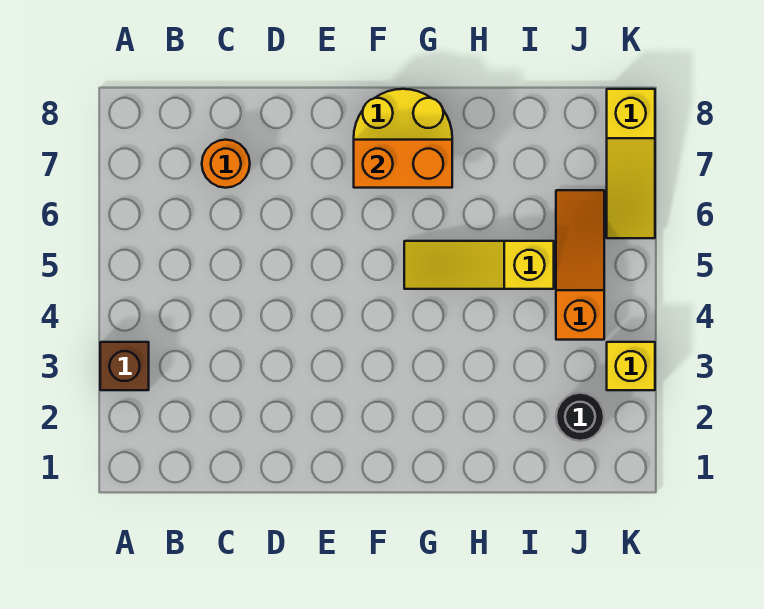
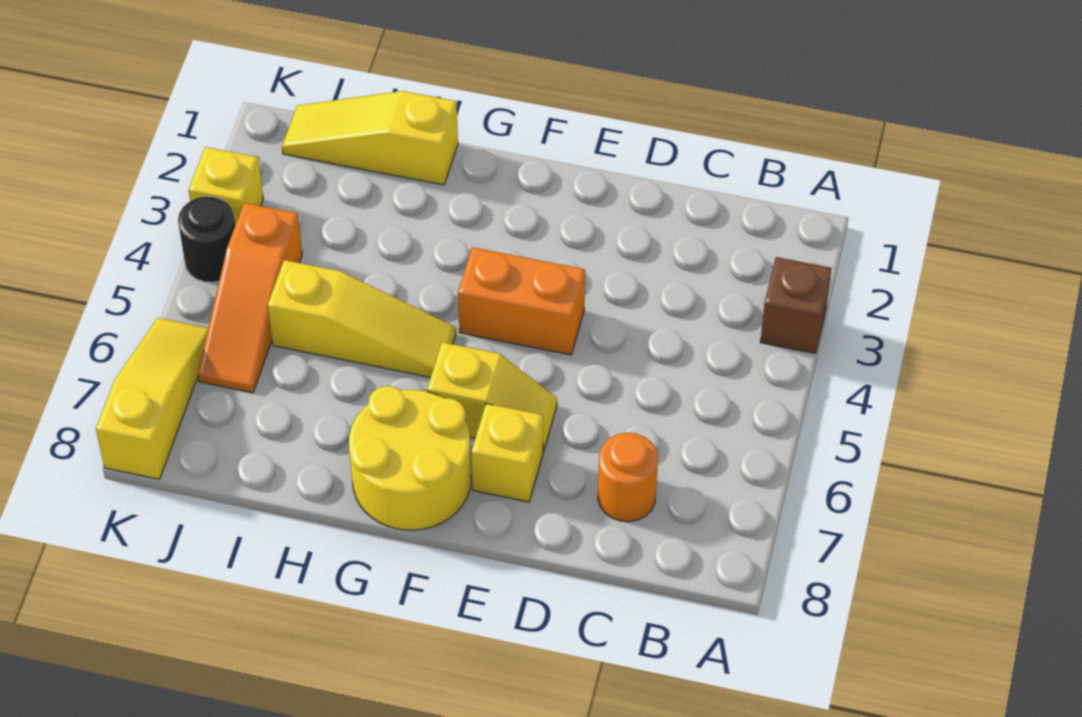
none -> yellow slope E6:F6 level 1 top F
none -> yellow brick E7 level 1
orange brick F7:G7 level 2 -> orange brick E4:F4 level 1
none -> yellow slope H1:J1 level 1 top H
black round brick J2 level 1 -> black round brick K4 level 1

